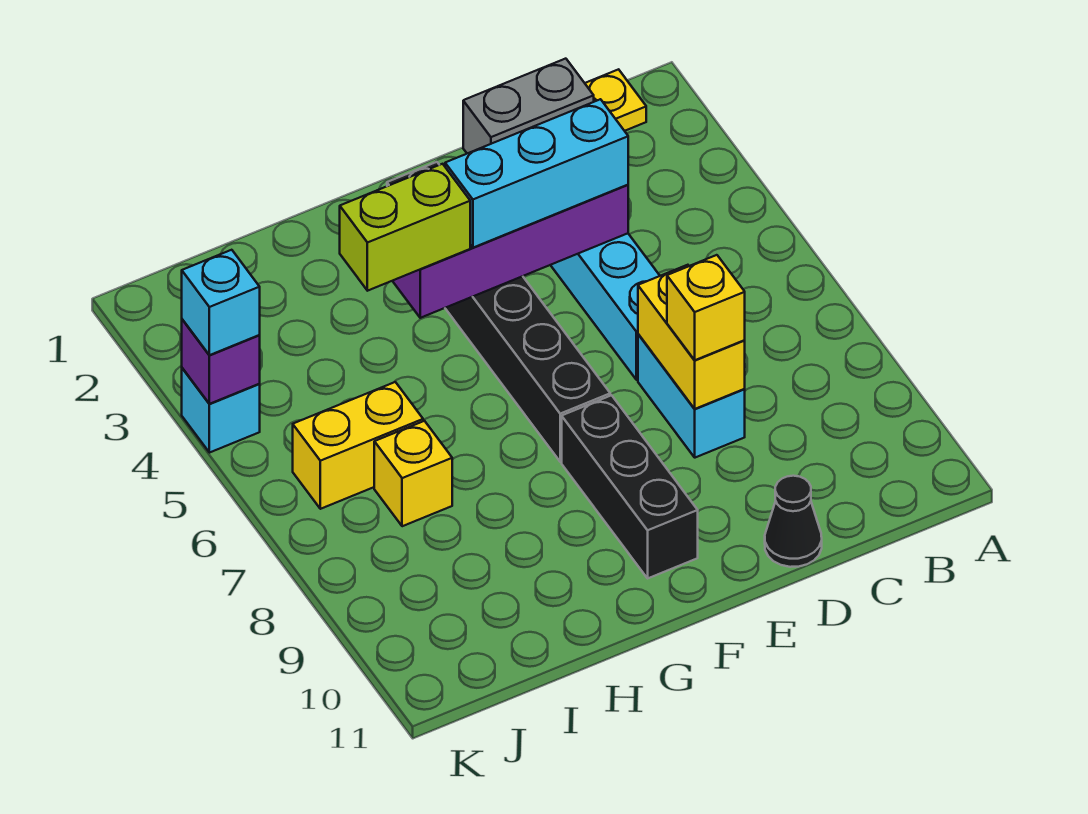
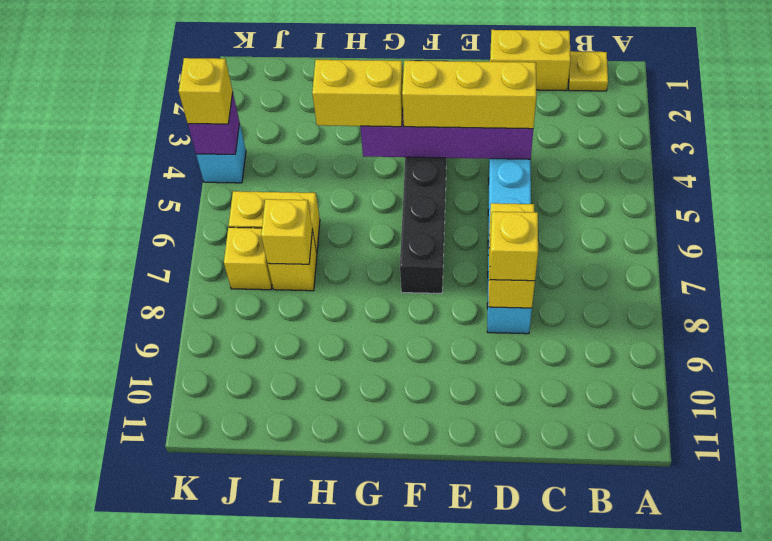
grey brick C1:D1 level 1 -> yellow brick C1:D1 level 1
cyan brick D4:F4 level 3 -> yellow brick D4:F4 level 3
black cone D11 level 1 -> none
black brick F8:F10 level 1 -> none
lime brick G4:H4 level 3 -> yellow brick G4:H4 level 3
none -> yellow brick I7 level 2
none -> yellow brick J7 level 1
cyan brick K4 level 3 -> yellow brick K4 level 3

